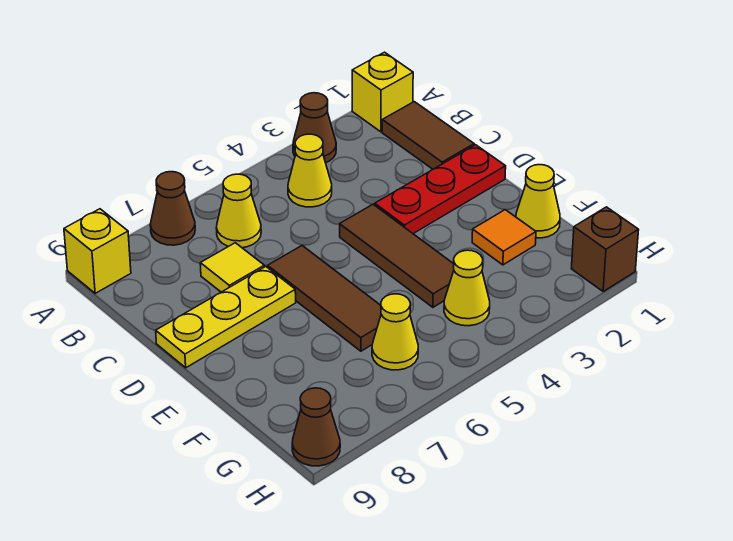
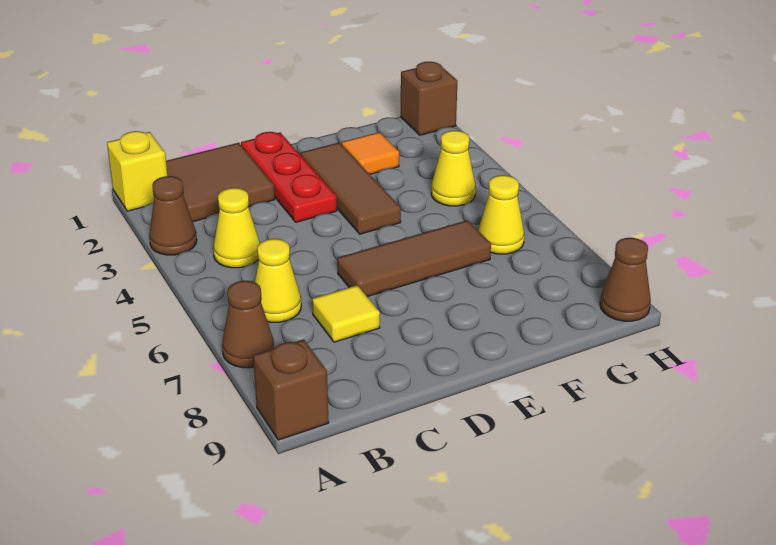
yellow brick A9 level 1 -> brown brick A9 level 1
brown tile B1:C1 level 1 -> brown tile B1:C2 level 1
brown tile D4:F4 level 1 -> brown tile E2:E4 level 1
yellow plate D7:D9 level 1 -> none
yellow cone F1 level 1 -> none

